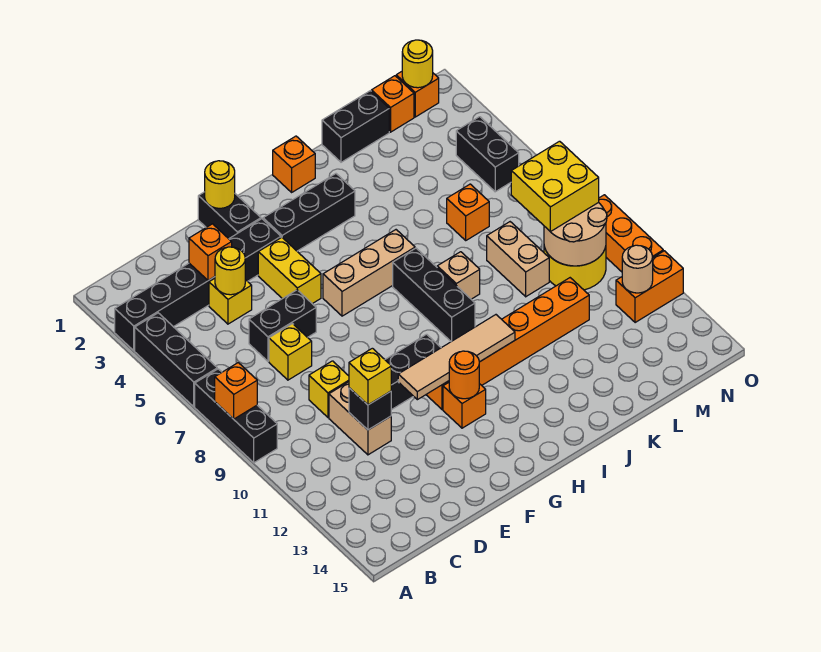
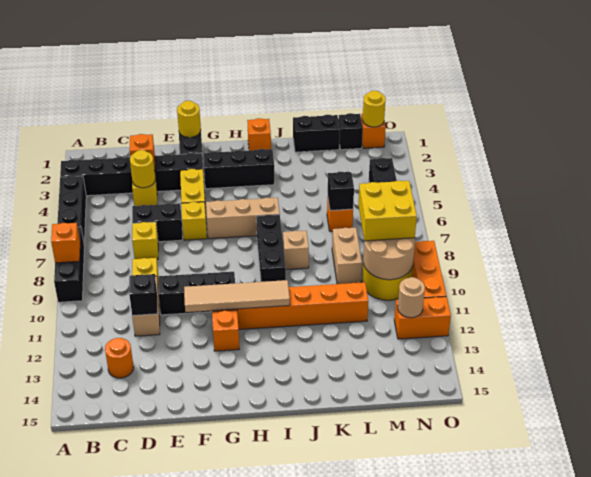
yellow brick D11 level 3 -> yellow brick F6 level 1
orange round brick G12 level 2 -> orange round brick C13 level 1
none -> black brick L6 level 2
orange brick M1 level 1 -> black brick M1 level 1

